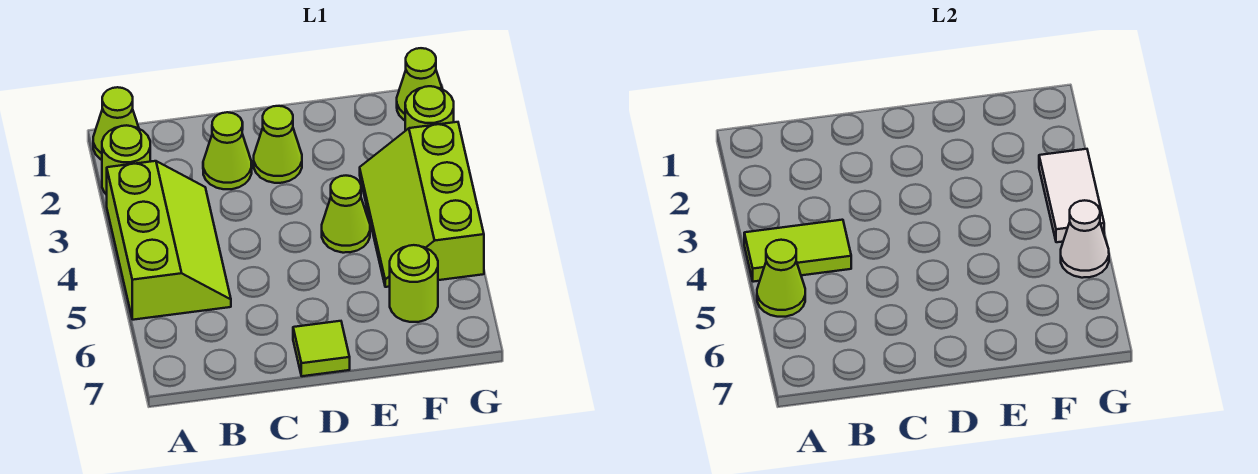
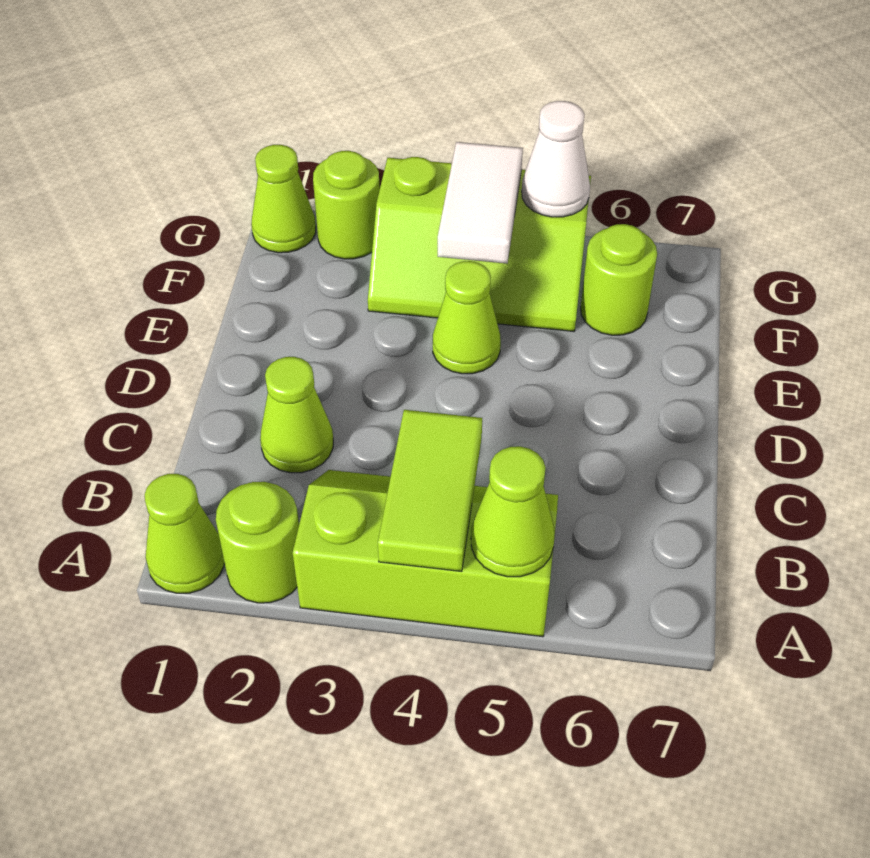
lime cone D2 level 1 -> none
lime tile D7 level 1 -> none
white tile G3:G4 level 2 -> white tile F4:G4 level 2

